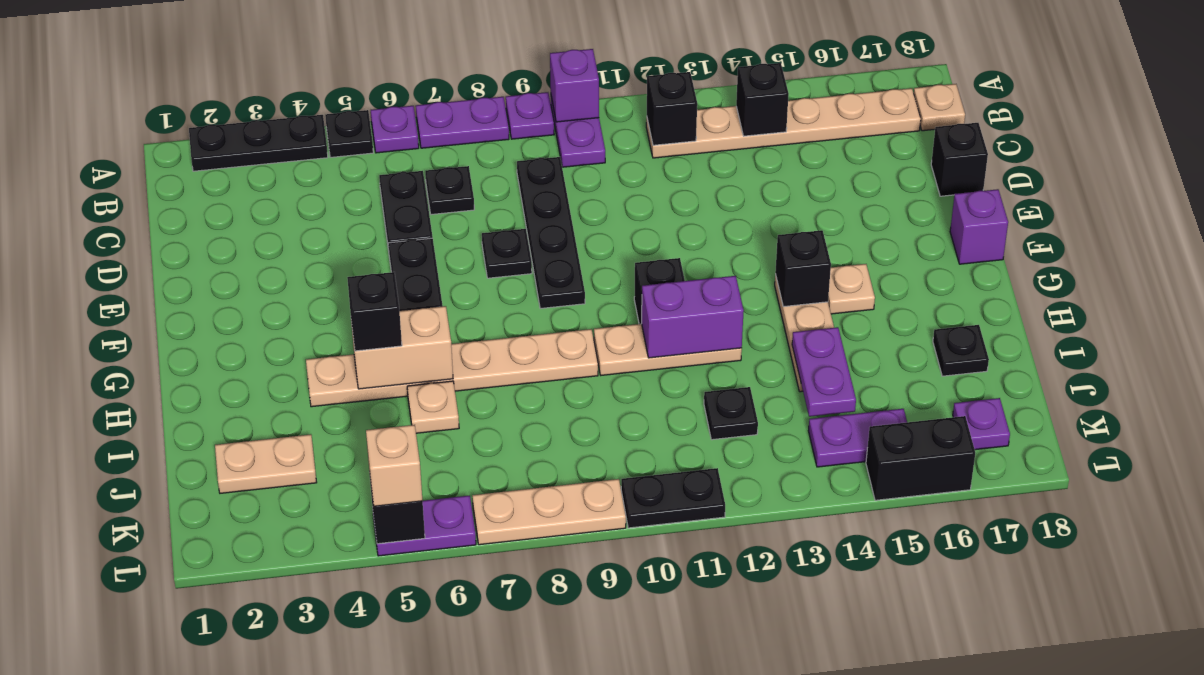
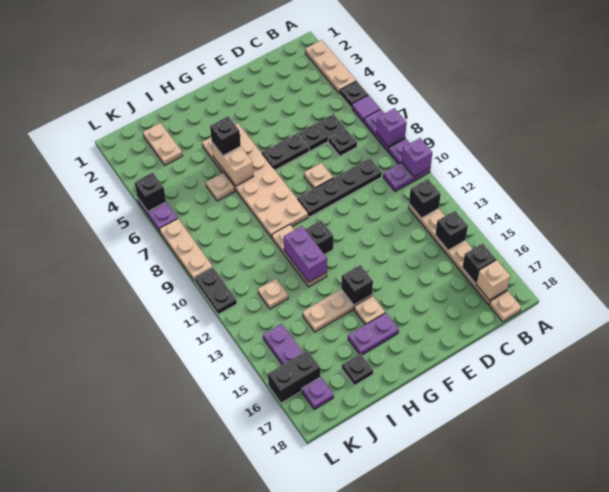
black plate A2:A4 level 1 -> tan plate A2:A4 level 1
purple plate A6 level 1 -> purple tile A6 level 1
black brick D18 level 1 -> black brick B16 level 2
black plate E8 level 1 -> tan plate E8 level 1
purple brick F18 level 1 -> purple brick A8 level 2
tan plate H4:H9 level 1 -> tan plate G4:H9 level 1
purple plate I14:J14 level 2 -> purple plate G16:H16 level 1
black plate J12 level 1 -> tan plate J12 level 1
tan brick L5 level 3 -> tan brick B17 level 2
black brick L15:L16 level 1 -> black brick K16:L16 level 1

